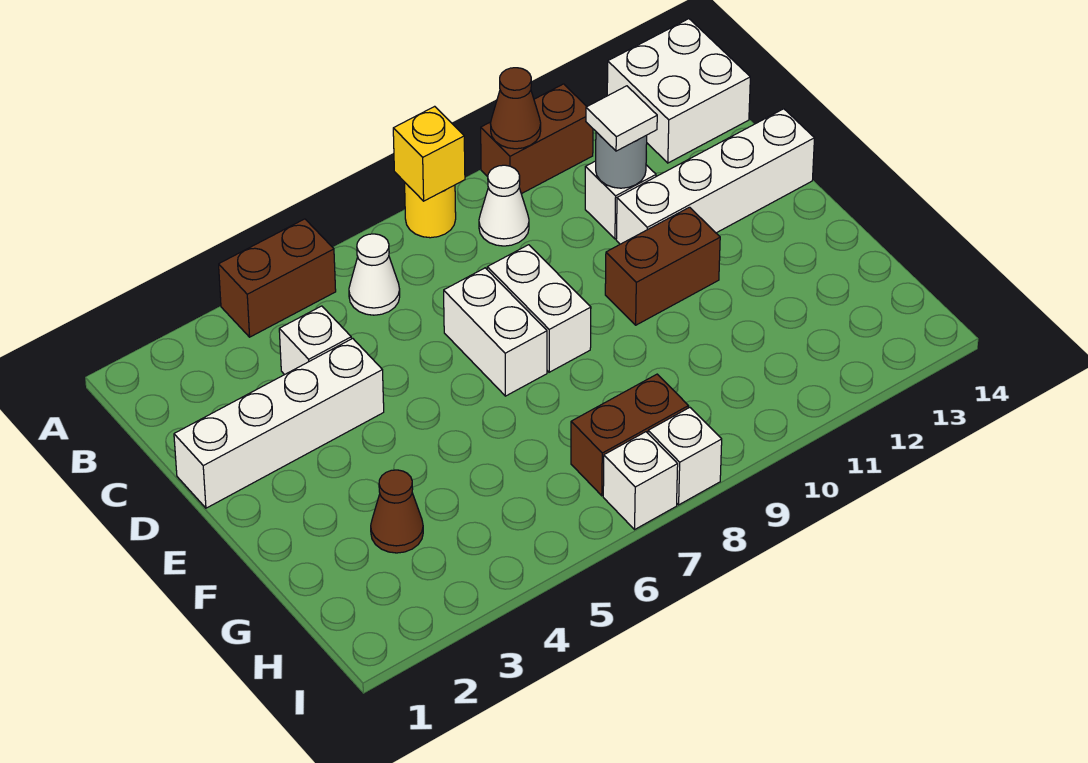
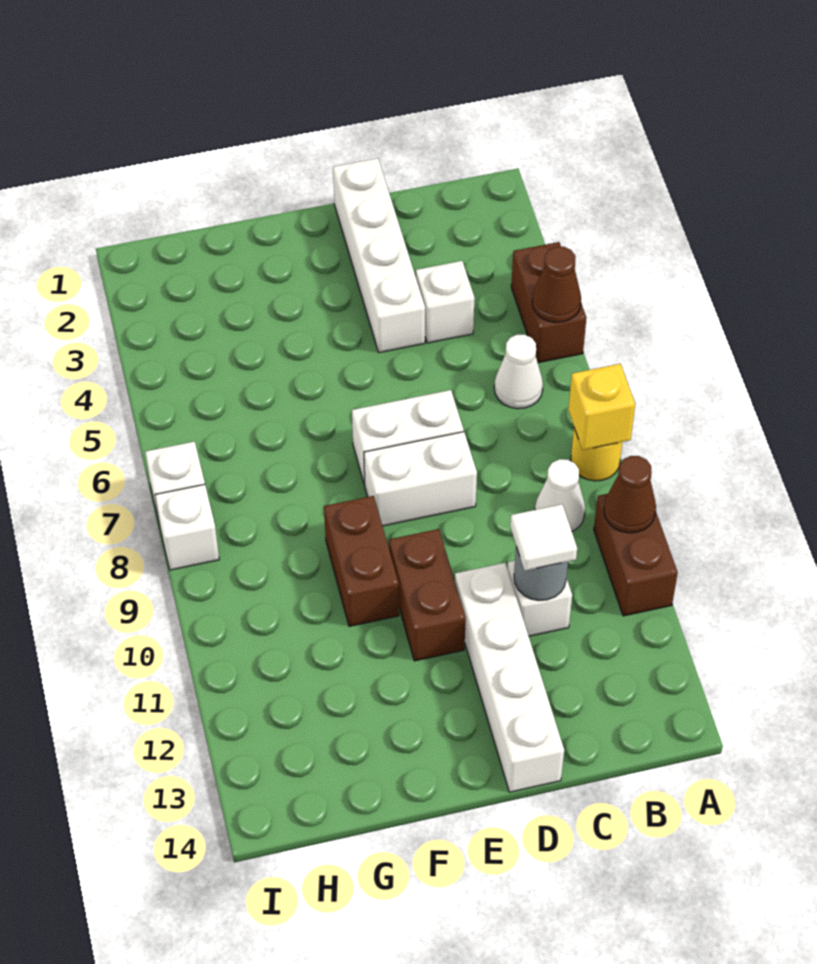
white brick A13:B14 level 1 -> none
brown cone G3 level 1 -> brown cone A5 level 2
brown brick H7:H8 level 1 -> brown brick F9:F10 level 1

